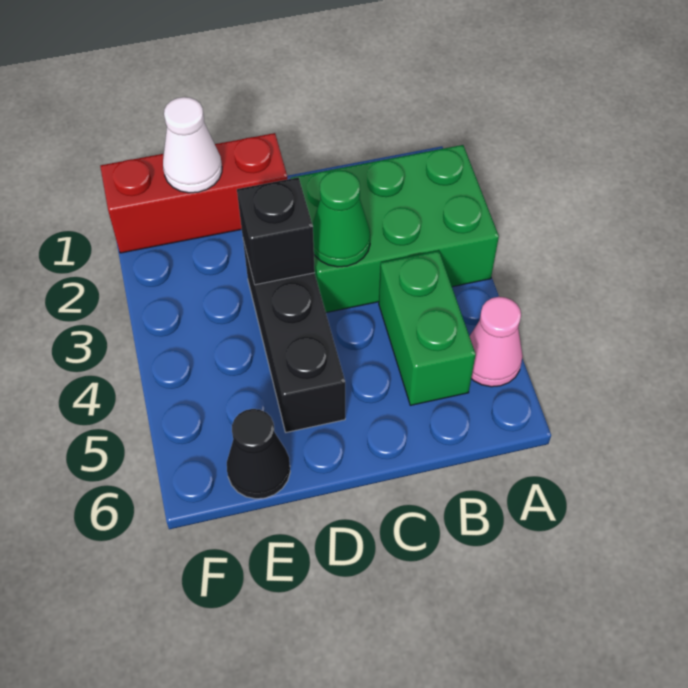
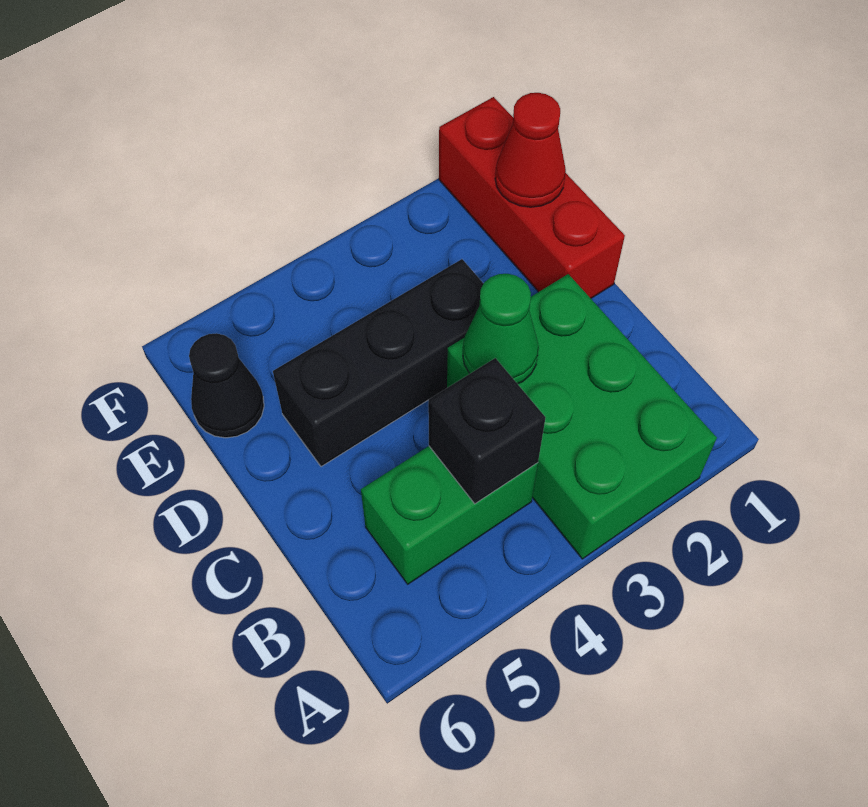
pink cone A5 level 1 -> none
black brick D3 level 2 -> black brick B4 level 2
white cone E1 level 2 -> red cone E1 level 2

